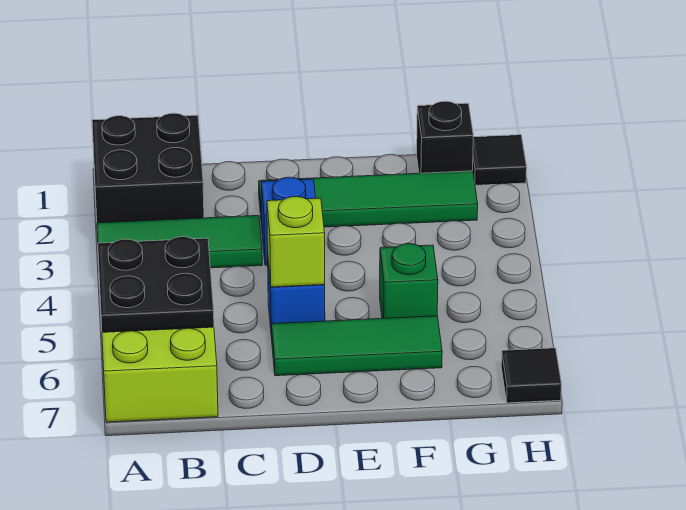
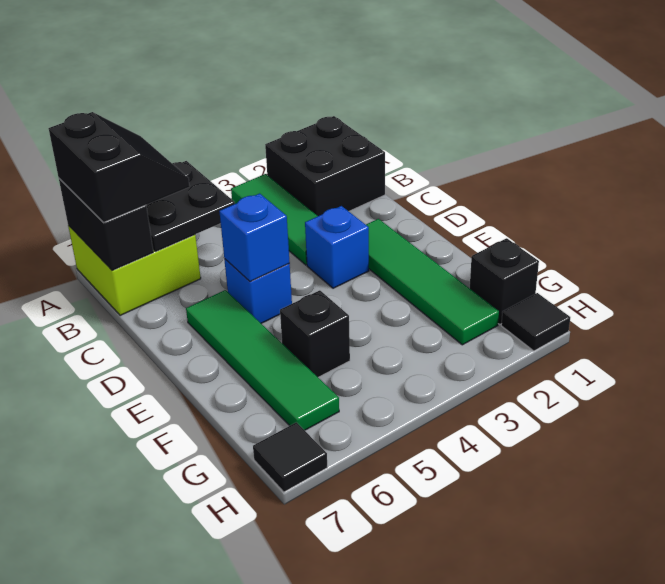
none -> black slope A6:B7 level 3 top 7
none -> black brick A7:B7 level 2
lime brick D5 level 2 -> blue brick D5 level 2
green tile D6:F6 level 1 -> green tile D6:G6 level 1
green brick F5 level 1 -> black brick F5 level 1

